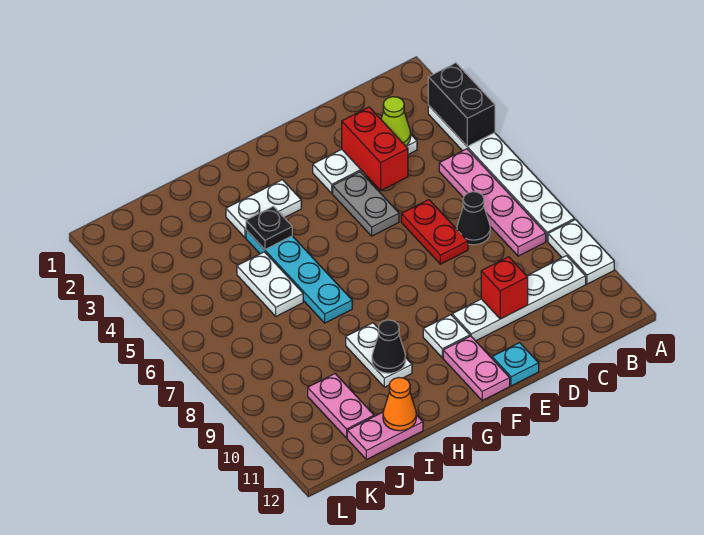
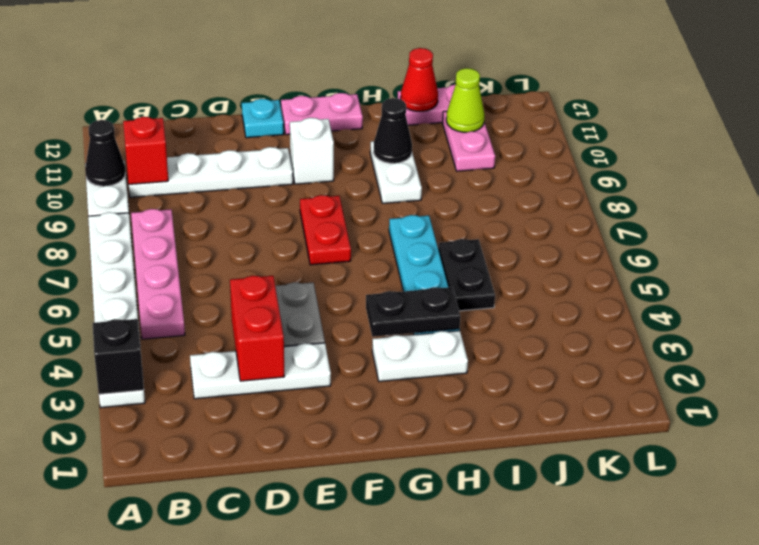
black brick A3:A4 level 2 -> black brick A3 level 2
lime cone C3 level 2 -> lime cone J11 level 2
black cone C7 level 1 -> black cone A10 level 2
red plate D6:D7 level 1 -> red plate F7:F8 level 1
red brick D10 level 2 -> red brick B10 level 2
white plate F10 level 1 -> white brick F10 level 1
pink plate F11:F12 level 1 -> pink plate F12:G12 level 1
black plate H4 level 2 -> black plate G4:H4 level 2
white plate I5:I6 level 1 -> black plate I5:I6 level 1
orange cone I12 level 2 -> red cone I12 level 2

